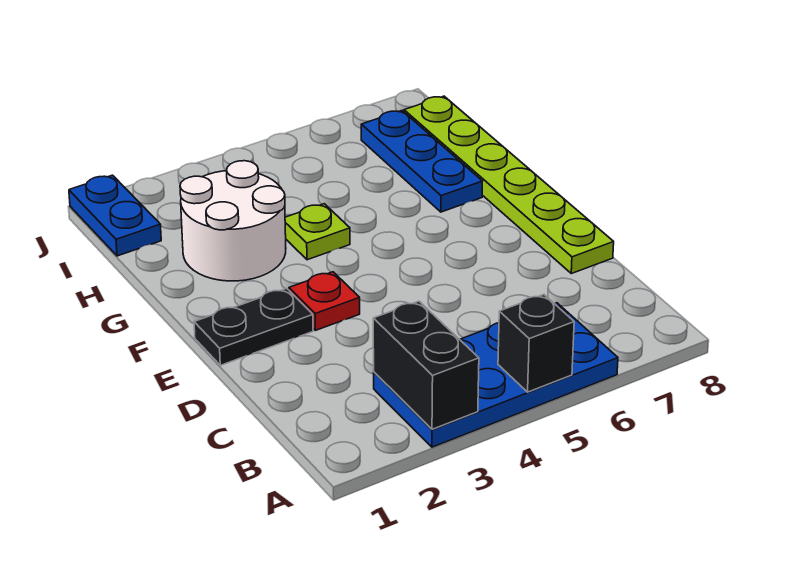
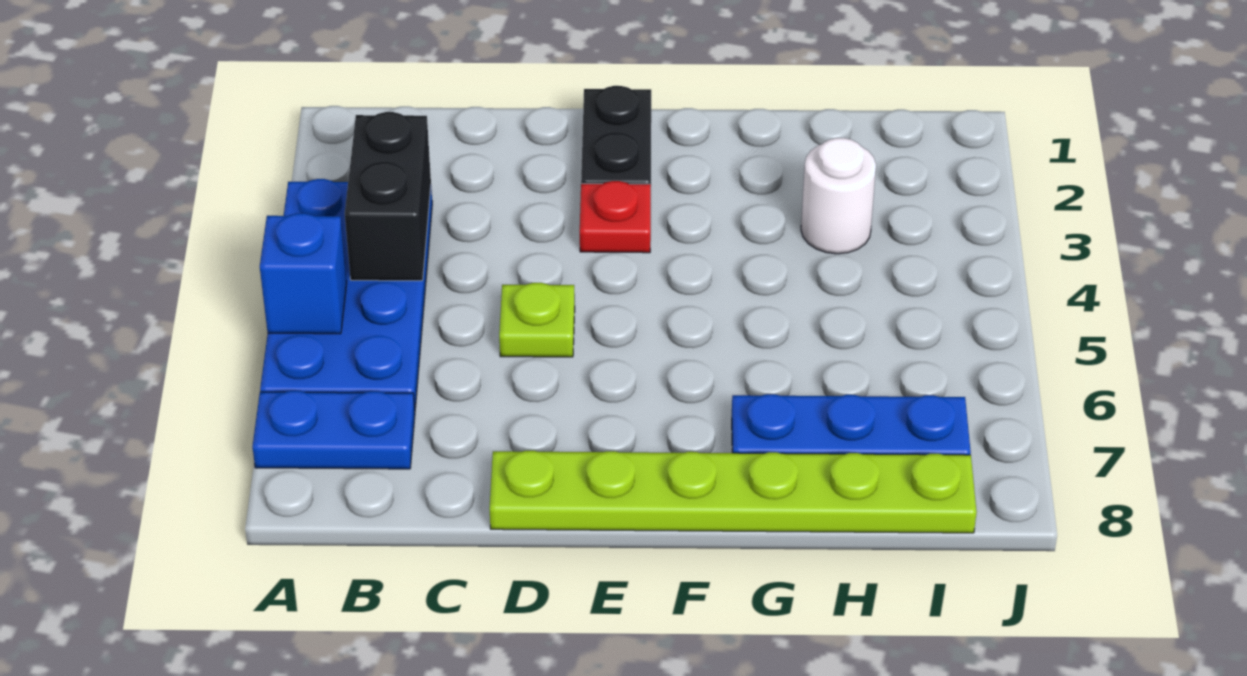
black brick A3:B3 level 2 -> black brick B3:B4 level 2
black brick A5 level 2 -> blue brick A5 level 2
white round brick G2:H3 level 1 -> white round brick H3 level 1
lime plate G4 level 1 -> lime plate D5 level 1
blue plate I1:J1 level 1 -> blue plate A7:B7 level 1

